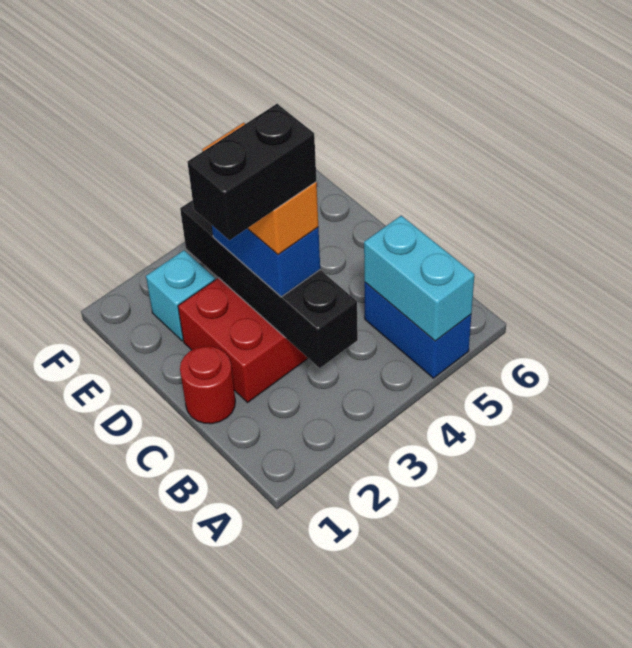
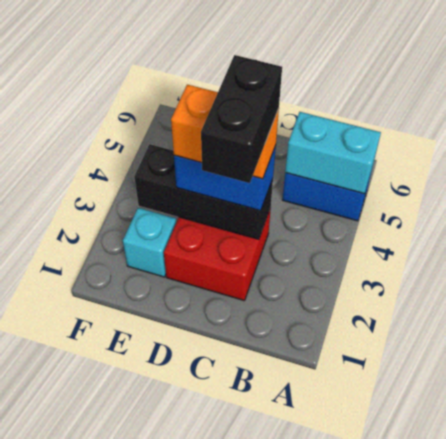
black brick B3:E3 level 2 -> black brick C3:E3 level 2
red round brick C1 level 1 -> none

